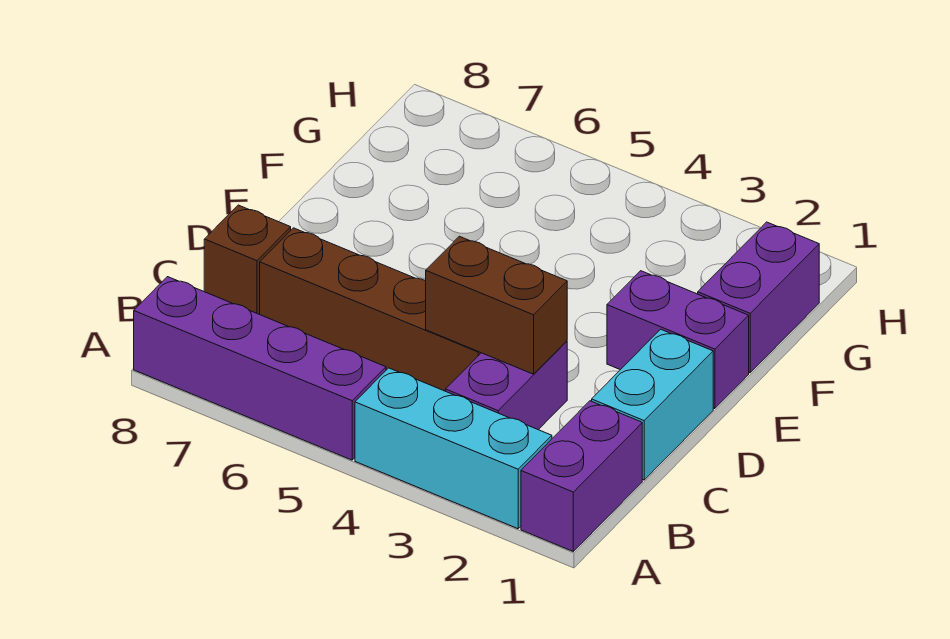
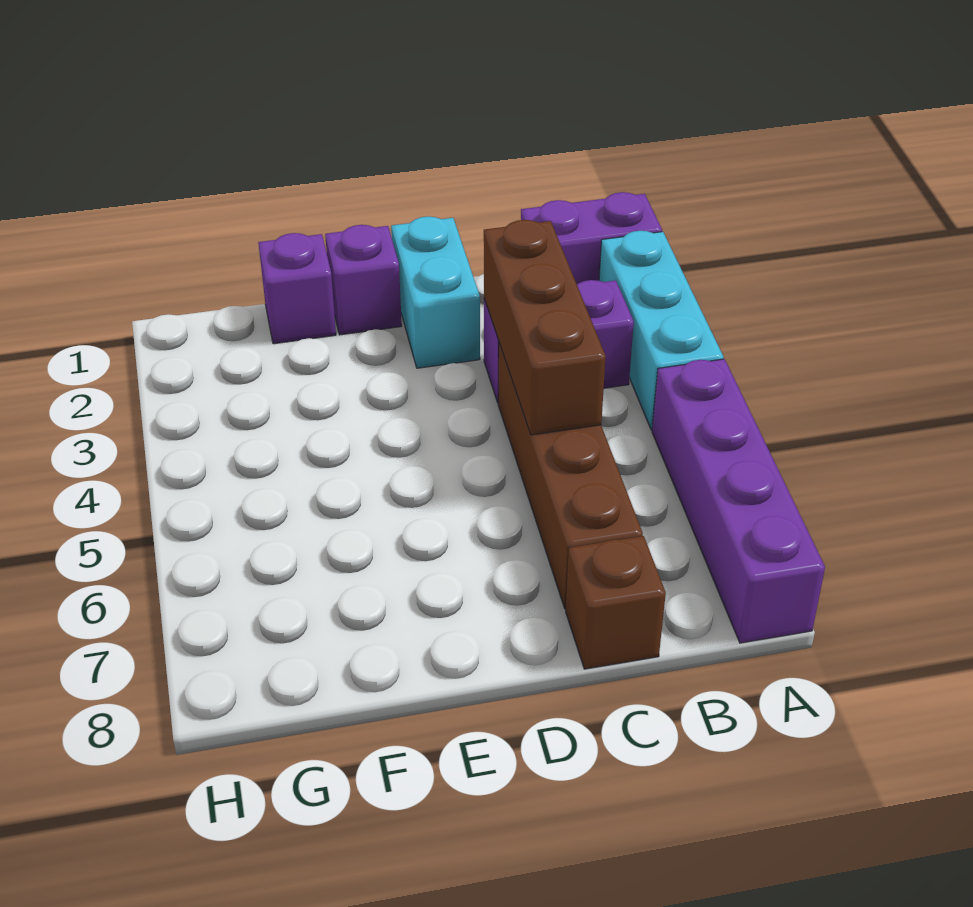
cyan brick C1:D1 level 1 -> cyan brick D1:D2 level 1
brown brick C3:C4 level 2 -> brown brick C3:C5 level 2
purple brick E1:E2 level 1 -> purple brick E1 level 1
purple brick F1:G1 level 1 -> purple brick F1 level 1

